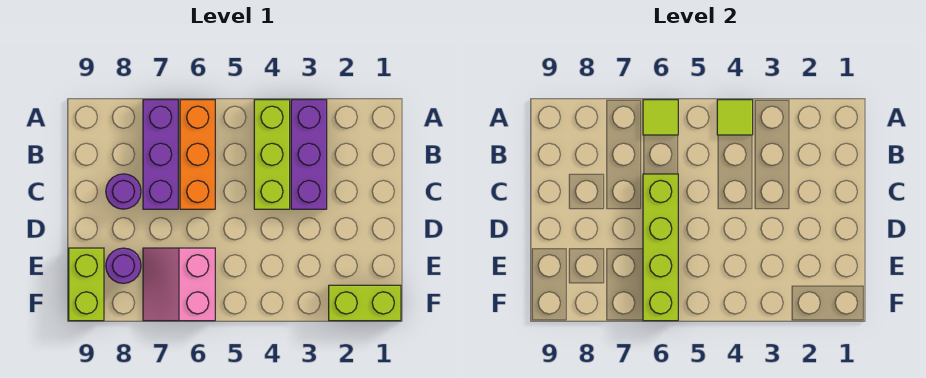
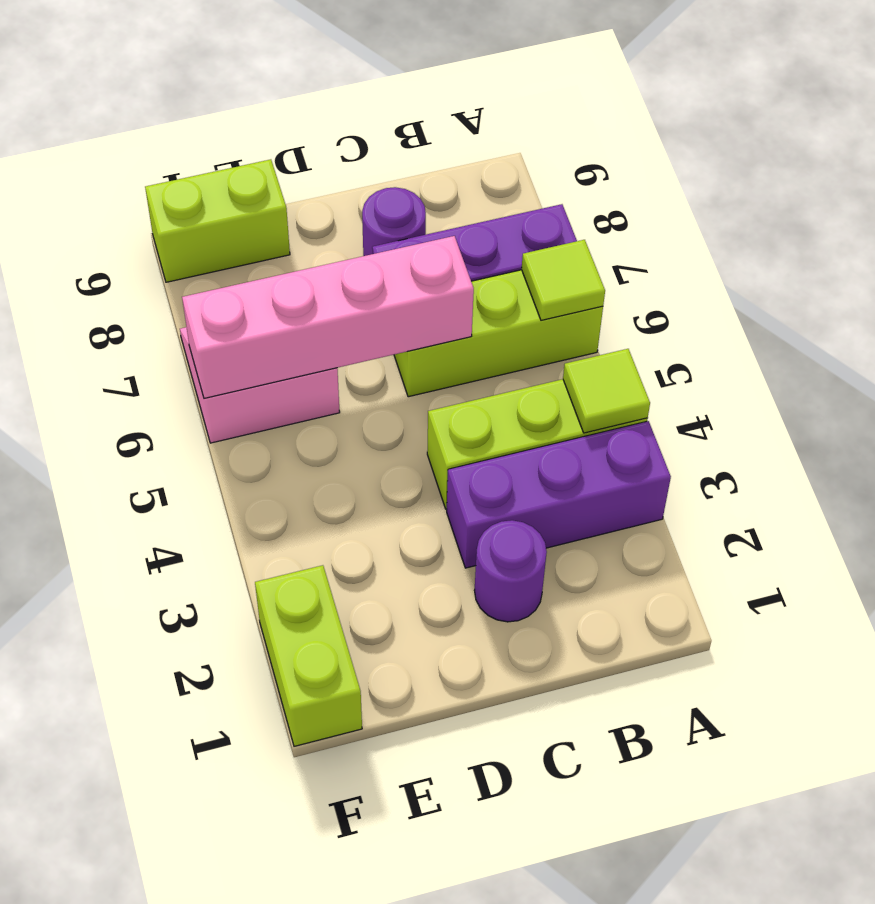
orange brick A6:C6 level 1 -> lime brick A6:C6 level 1
lime brick C6:F6 level 2 -> pink brick C6:F6 level 2
purple round brick E8 level 1 -> purple round brick C2 level 1

